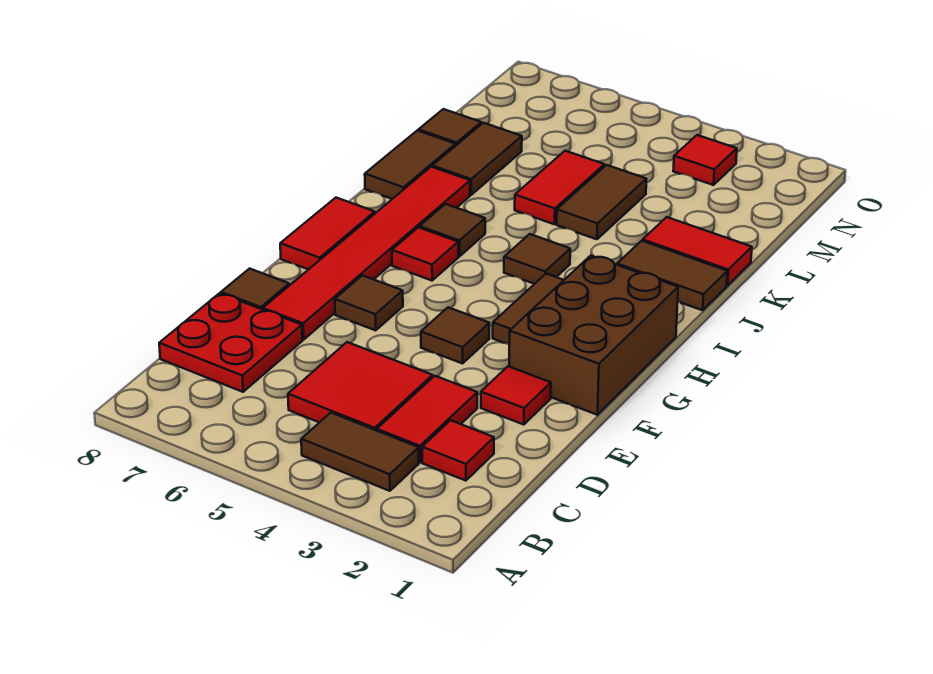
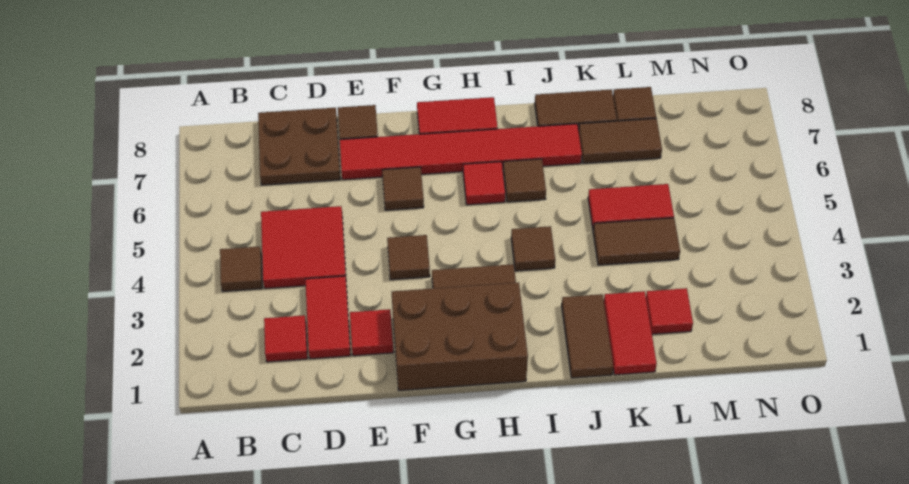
brown tile B3:B4 level 1 -> brown tile B4 level 1
red tile C3:D3 level 1 -> red tile D2:D3 level 1
red plate C7:D8 level 1 -> brown plate C7:D8 level 1
red tile N3 level 1 -> red tile L2 level 1

